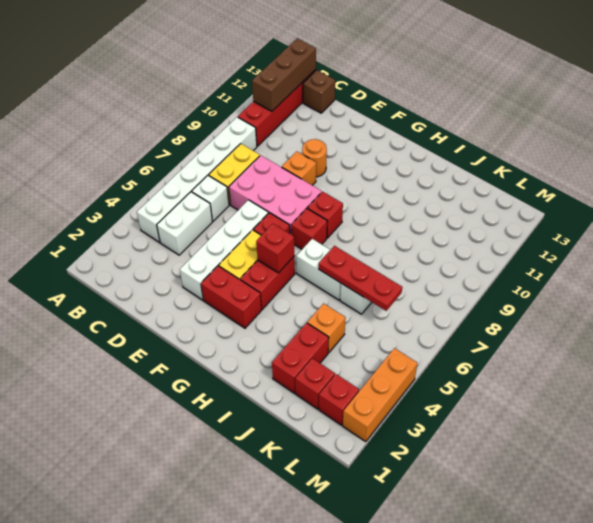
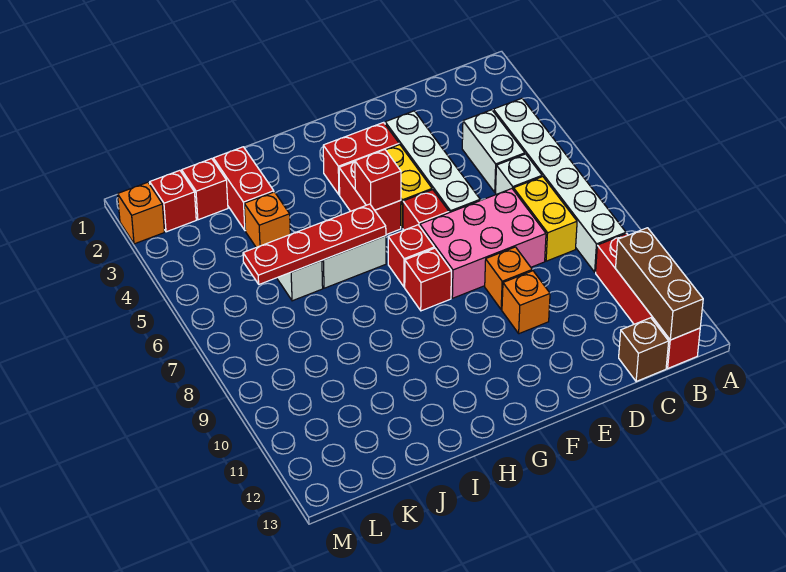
orange round brick E10 level 1 -> orange brick E10 level 1
red plate I6:K6 level 2 -> red plate H6:K6 level 2
orange brick M2:M4 level 1 -> orange brick M2 level 1

